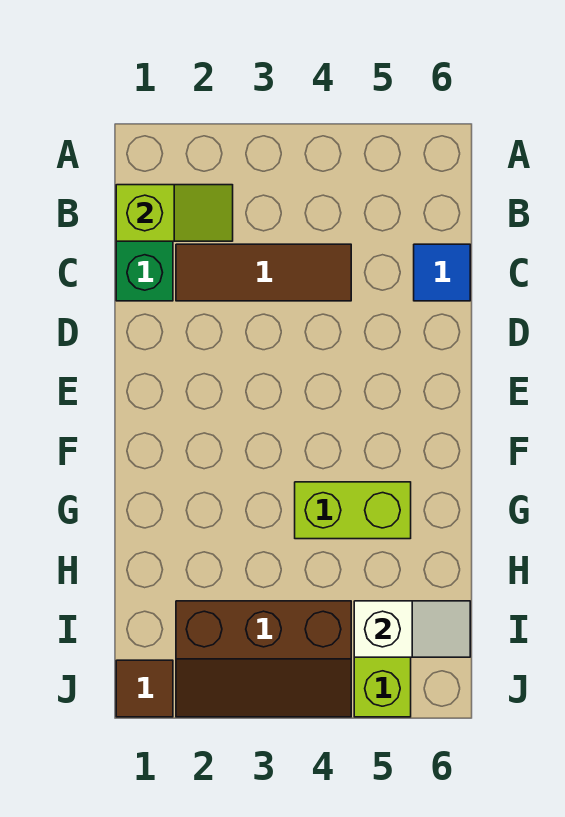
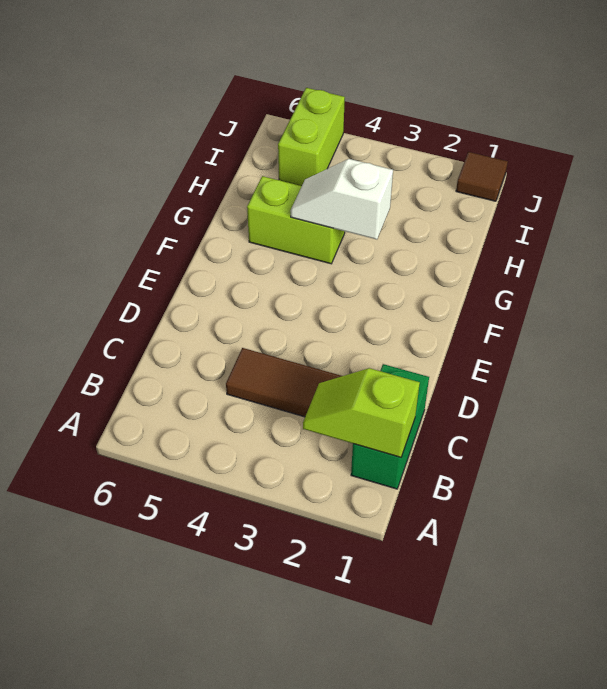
blue tile C6 level 1 -> none
brown slope I2:J4 level 1 top I -> none
white slope I5:I6 level 2 top 5 -> white slope G3:G4 level 2 top 3

